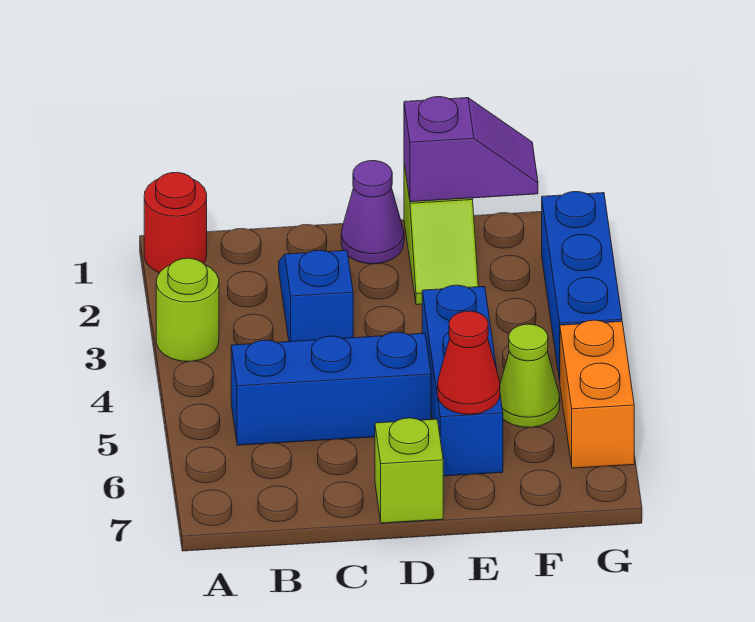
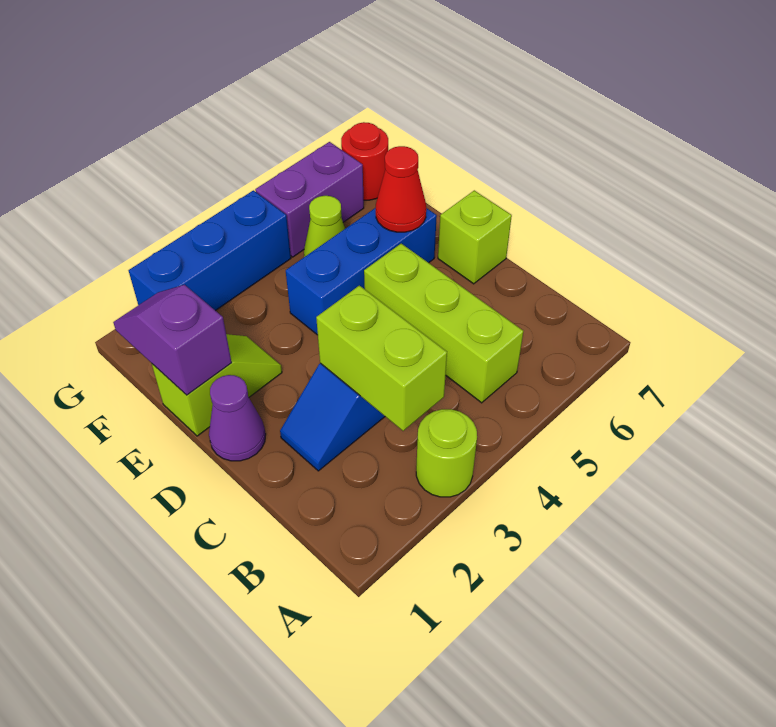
red round brick A1 level 1 -> red round brick G7 level 1
none -> lime brick B3:C3 level 2
blue brick B5:D5 level 1 -> lime brick B5:D5 level 1
orange brick G5:G6 level 1 -> purple brick G5:G6 level 1

